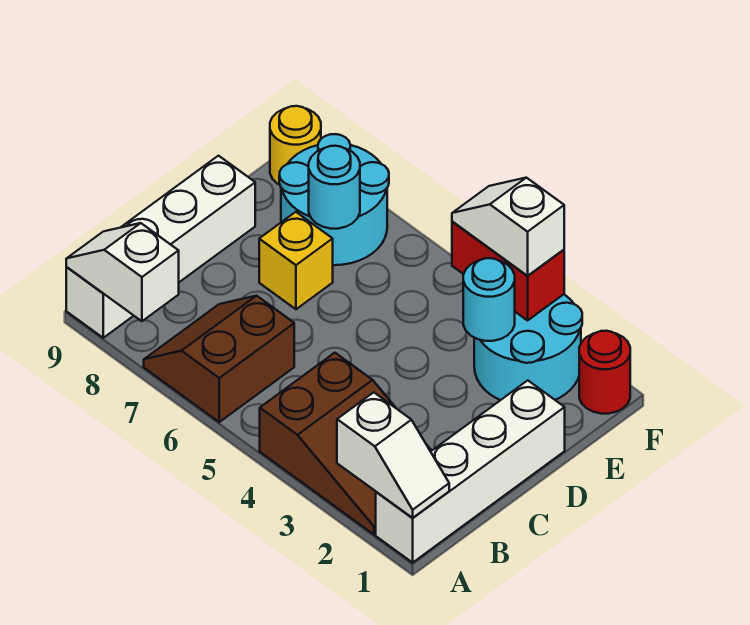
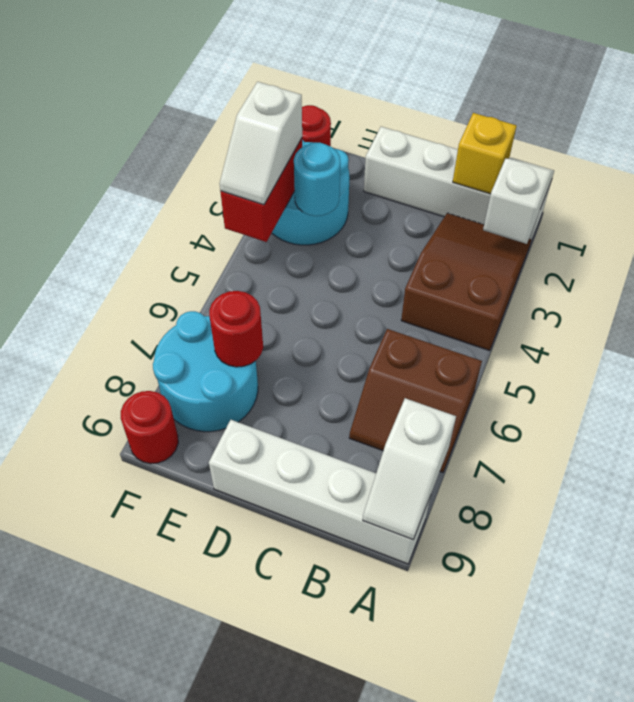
yellow brick D7 level 1 -> yellow brick B1 level 2
cyan round brick E7 level 2 -> red round brick E7 level 2
yellow round brick F9 level 1 -> red round brick F9 level 1

